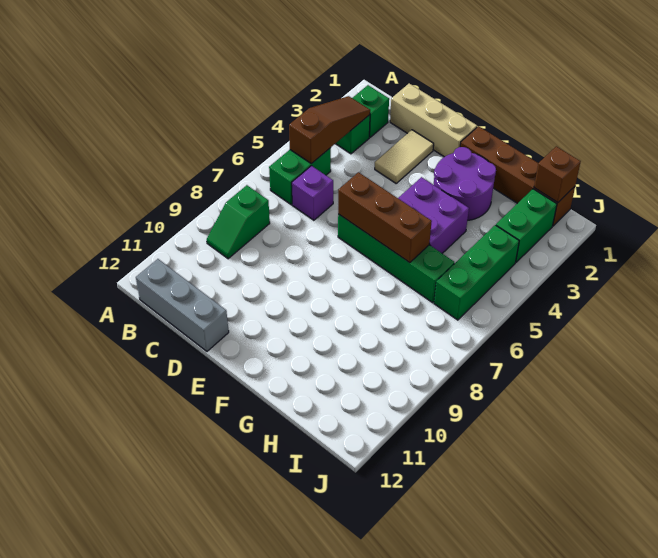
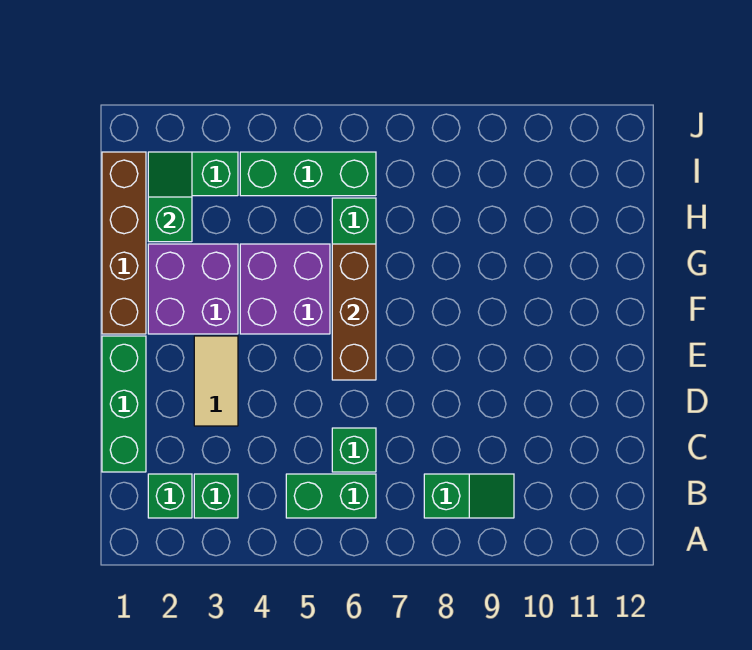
brown slope B3:B5 level 2 top 5 -> none
grey brick B12:D12 level 1 -> none
tan brick C1:E1 level 1 -> green brick C1:E1 level 1
purple brick C6 level 1 -> green brick C6 level 1
tan tile D2:D3 level 1 -> tan tile D3:E3 level 1
purple round brick F2:G3 level 1 -> purple brick F2:G3 level 1
none -> green slope H2:I2 level 2 top H
brown brick I1 level 2 -> none

